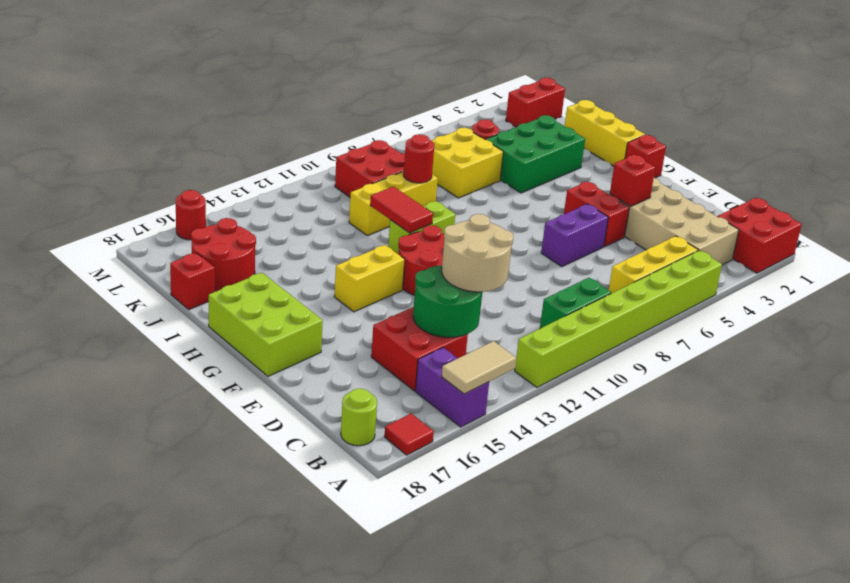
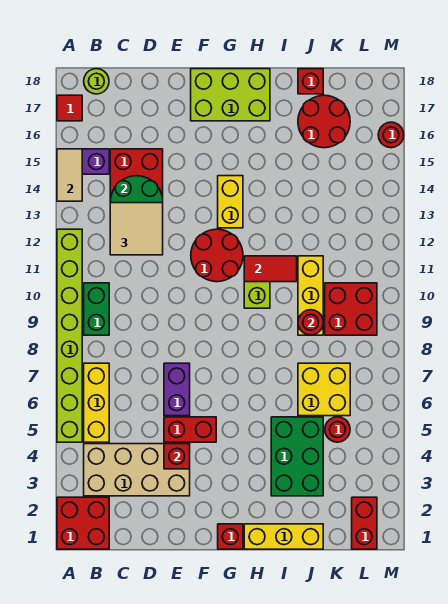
tan round brick C12:D13 level 3 -> tan tile C12:D13 level 3

